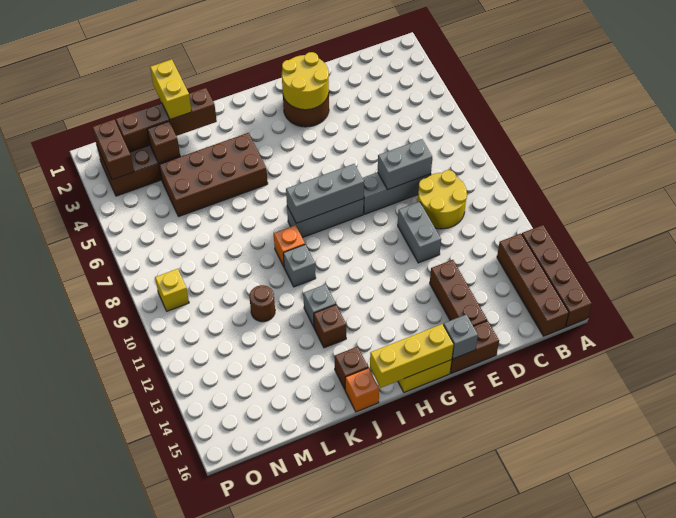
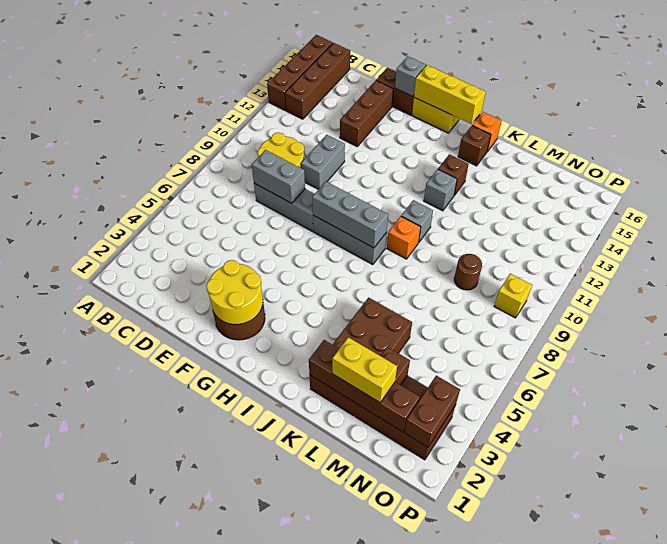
brown brick J4:M5 level 1 -> brown brick K2:L5 level 1
yellow brick L1:L2 level 3 -> yellow brick L2:M2 level 3
brown round brick L11 level 1 -> brown round brick M9 level 1

